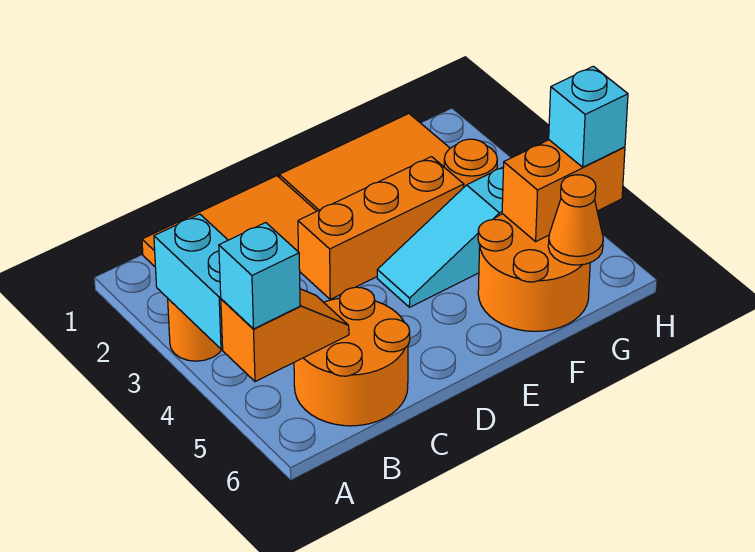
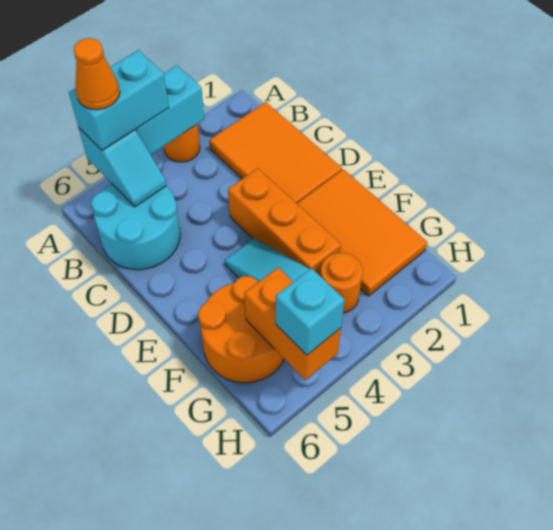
orange slope A5:B5 level 2 top A -> cyan slope A5:B5 level 2 top A
cyan brick A5 level 3 -> cyan brick A4:A5 level 3
orange round brick B5:C6 level 1 -> cyan round brick B5:C6 level 1
orange cone G6 level 2 -> orange cone A5 level 4

